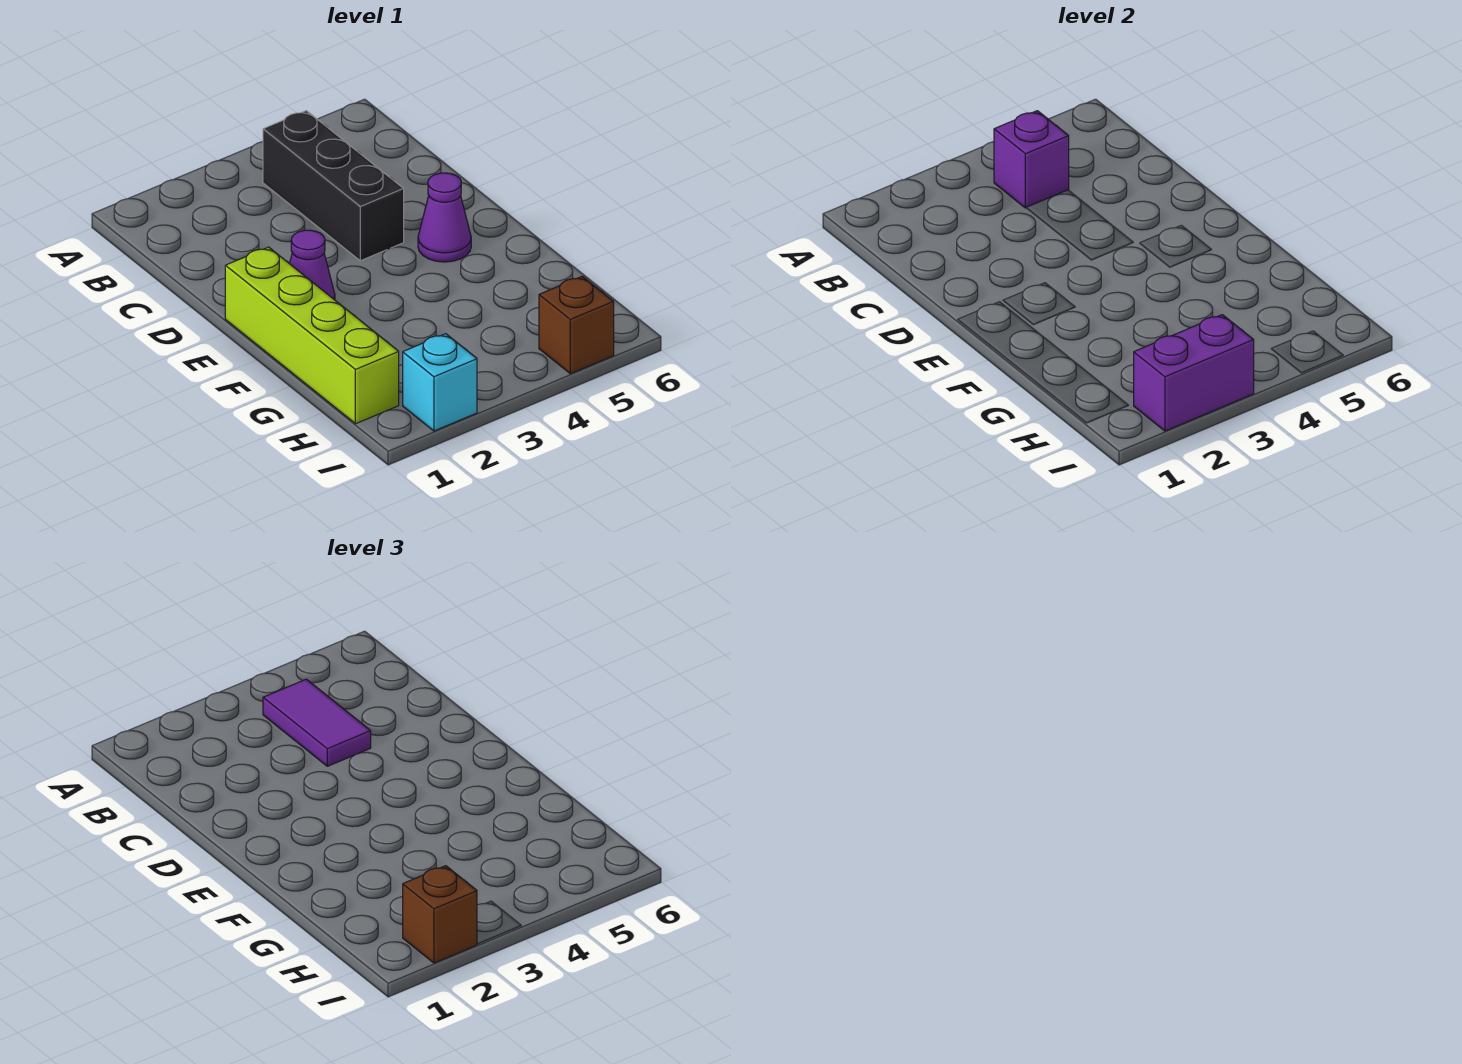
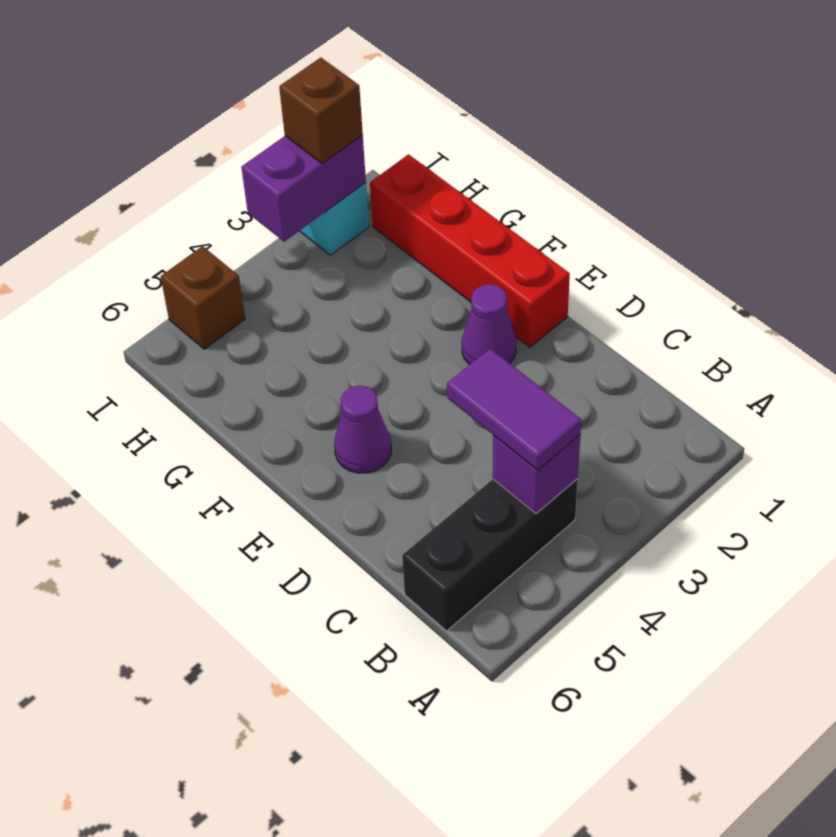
black brick B4:D4 level 1 -> black brick B4:B6 level 1
lime brick E1:H1 level 1 -> red brick E1:H1 level 1

